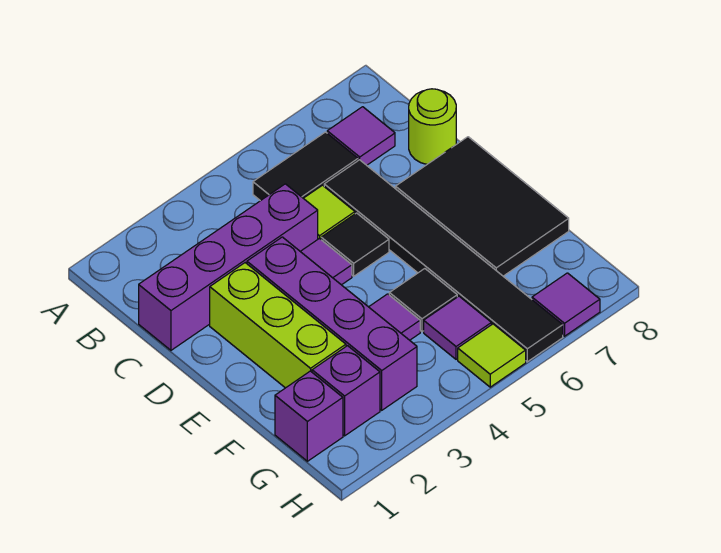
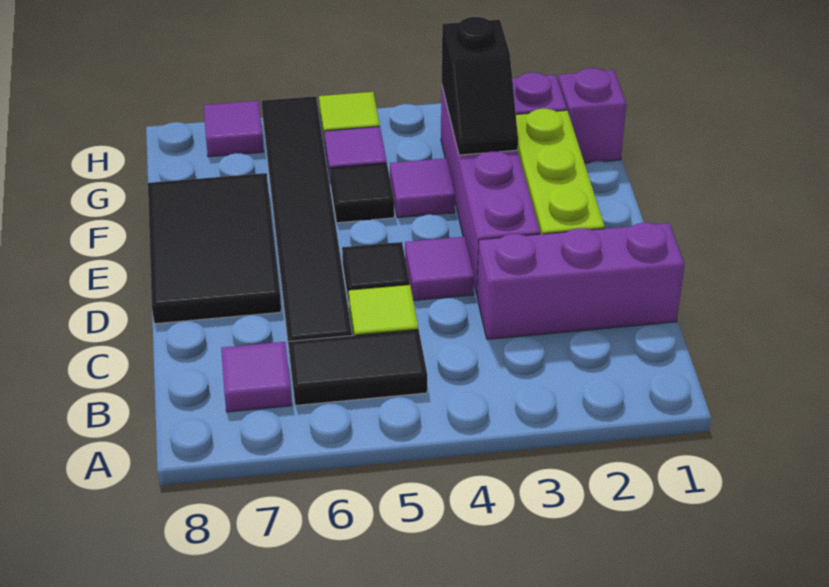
purple brick C1:C4 level 1 -> purple brick C1:C3 level 1
lime round brick C8 level 1 -> none
none -> black slope F3:G3 level 2 top G

